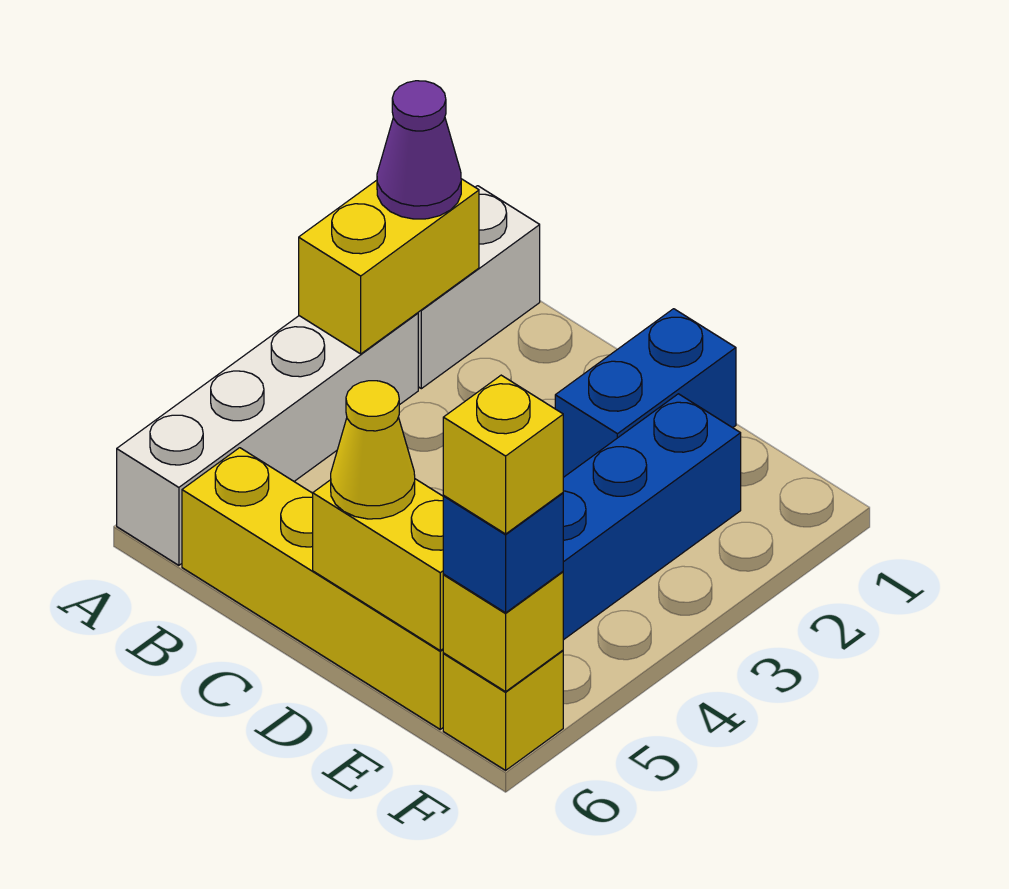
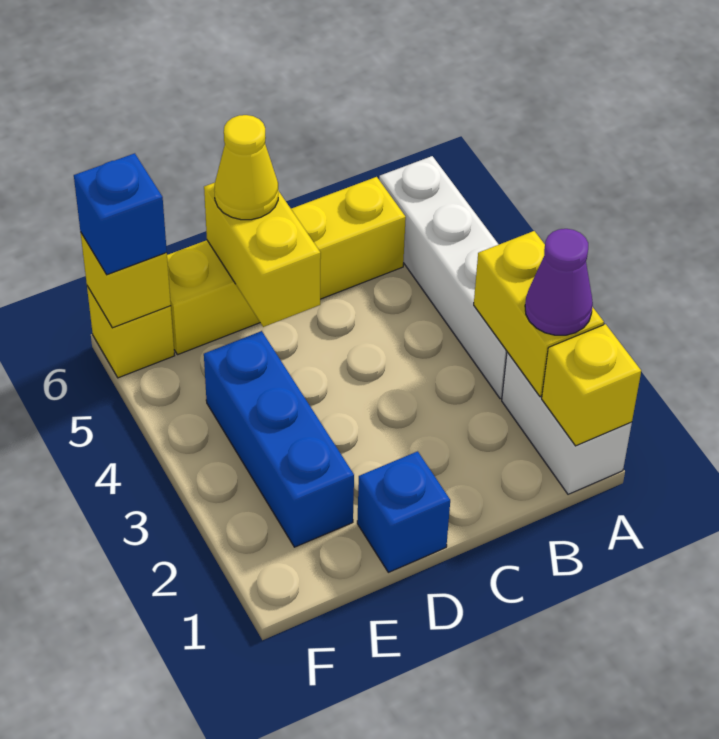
blue brick D1:D2 level 1 -> blue brick D1 level 1
yellow brick D6:E6 level 2 -> yellow brick D5:D6 level 2
yellow brick F6 level 4 -> yellow brick A1 level 2

